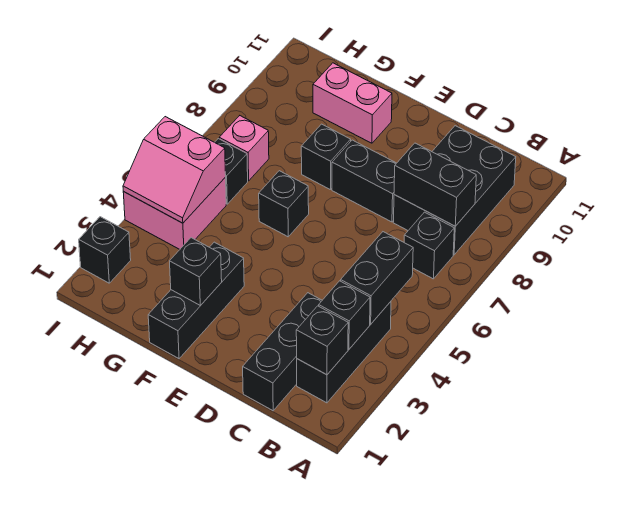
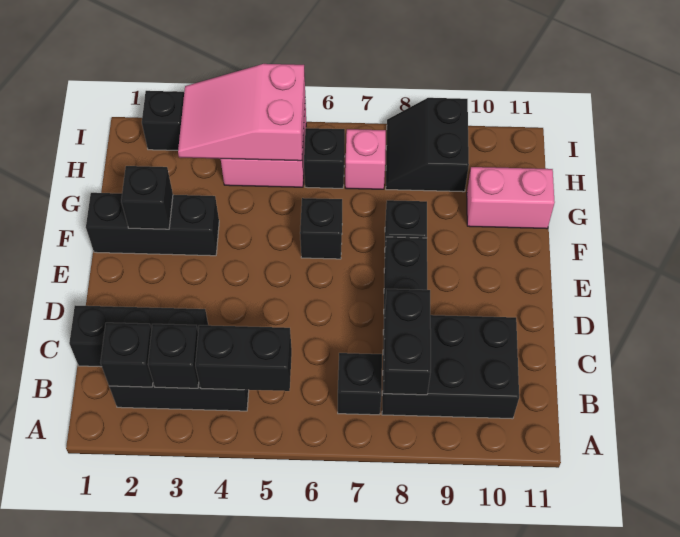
pink brick F10:G10 level 1 -> pink brick G10:G11 level 1
pink slope H4:I5 level 2 top 5 -> pink slope H3:I5 level 2 top 5
none -> black slope H8:I9 level 1 top 9

